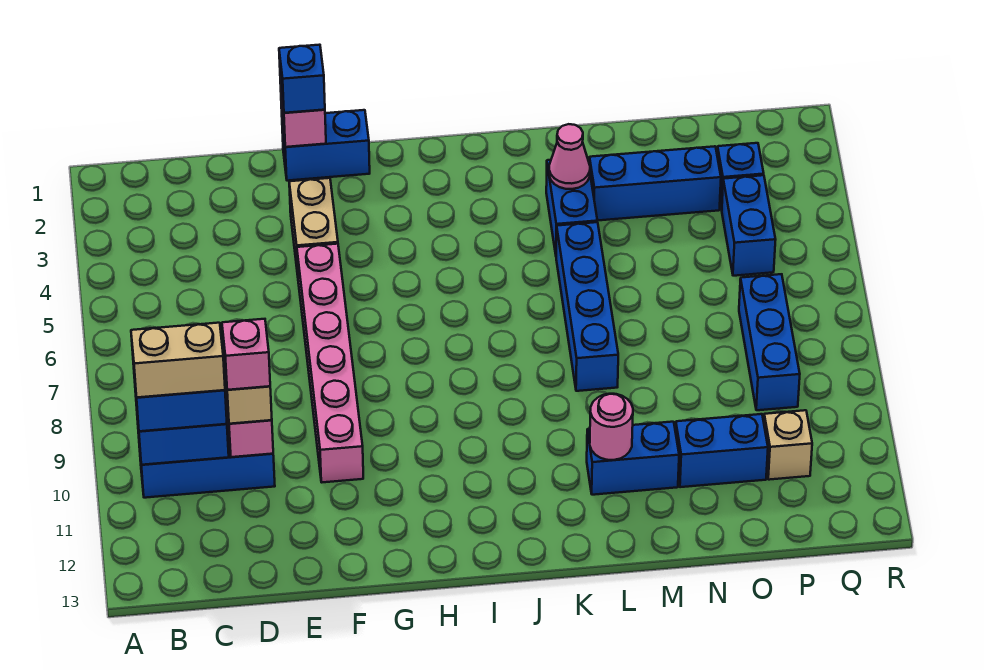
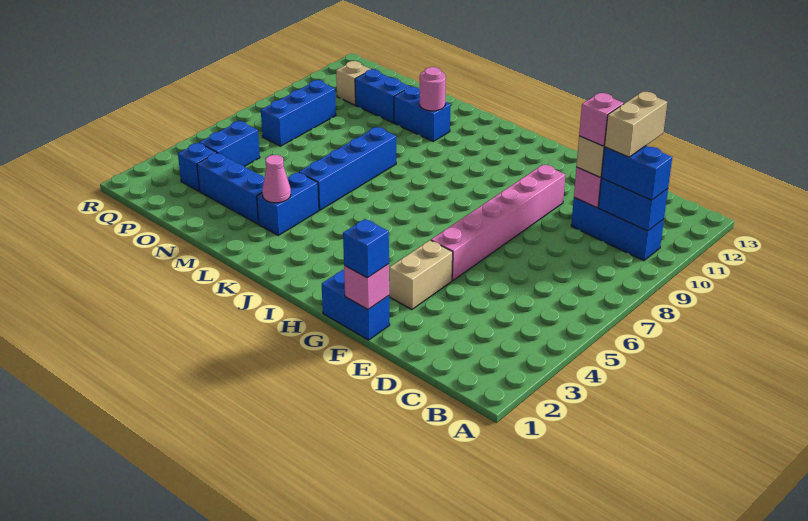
tan brick B10:C10 level 4 -> tan brick C10:C11 level 4

